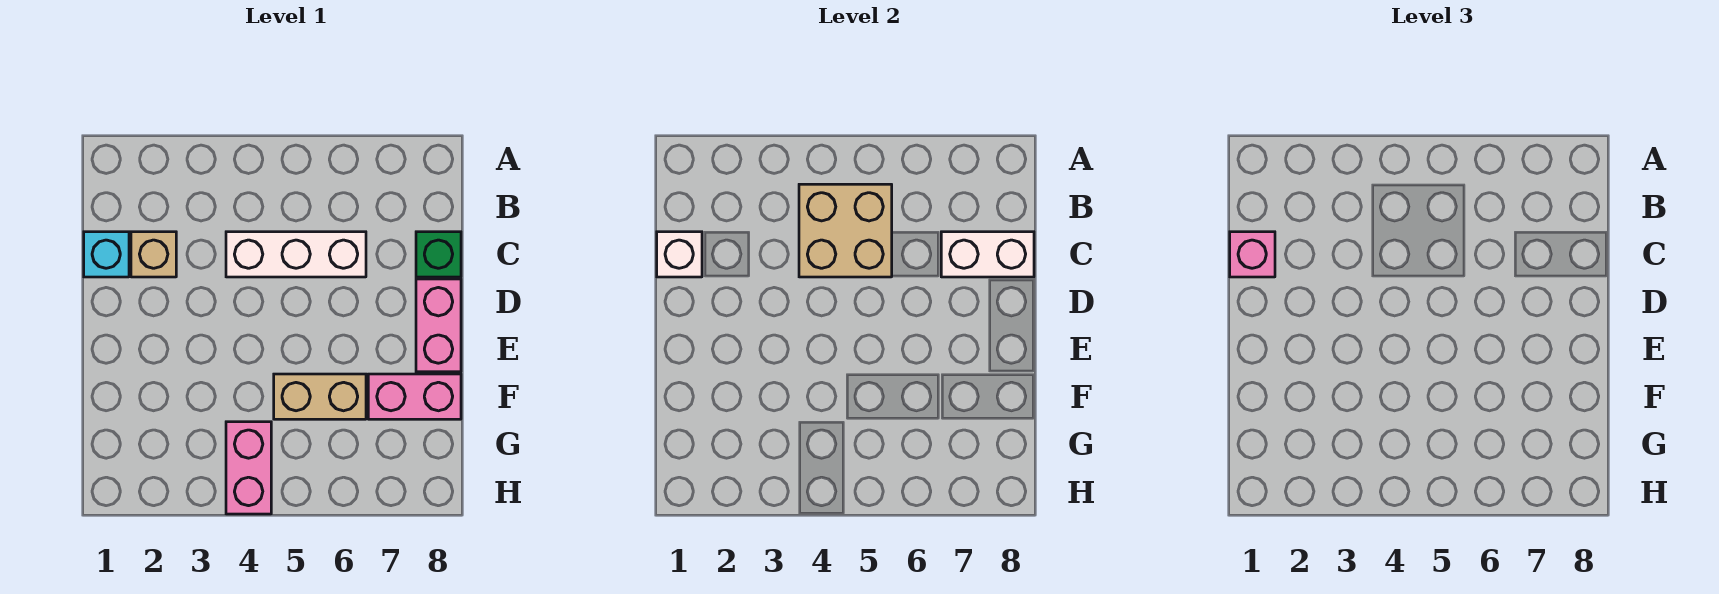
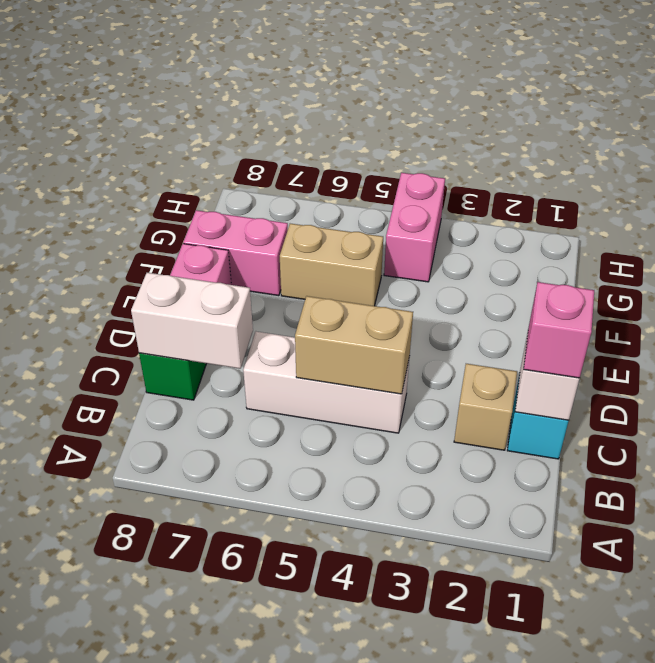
tan brick B4:C5 level 2 -> tan brick C4:C5 level 2

